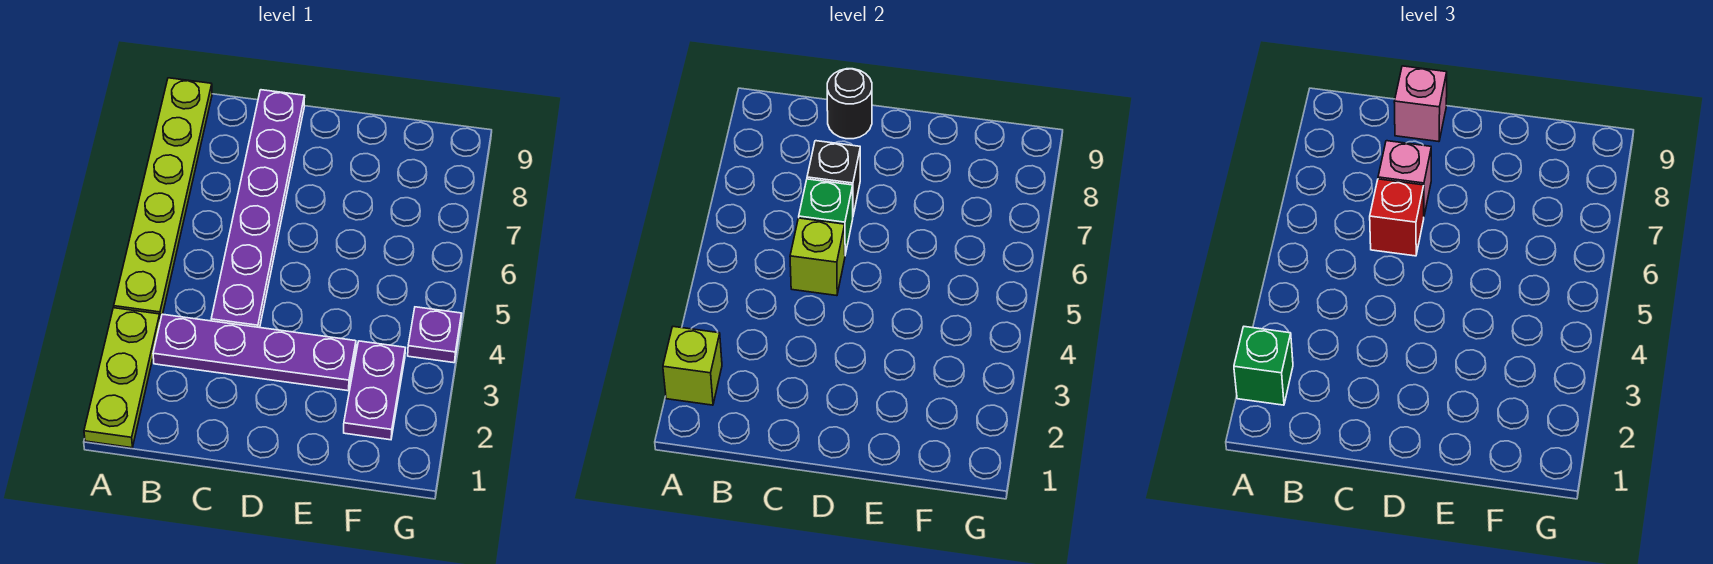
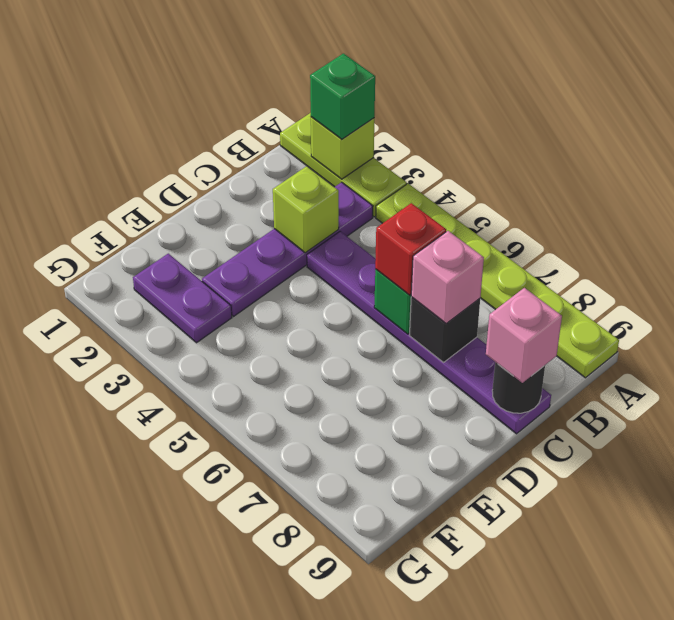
lime brick C5 level 2 -> lime brick C3 level 2
purple plate G4 level 1 -> none

